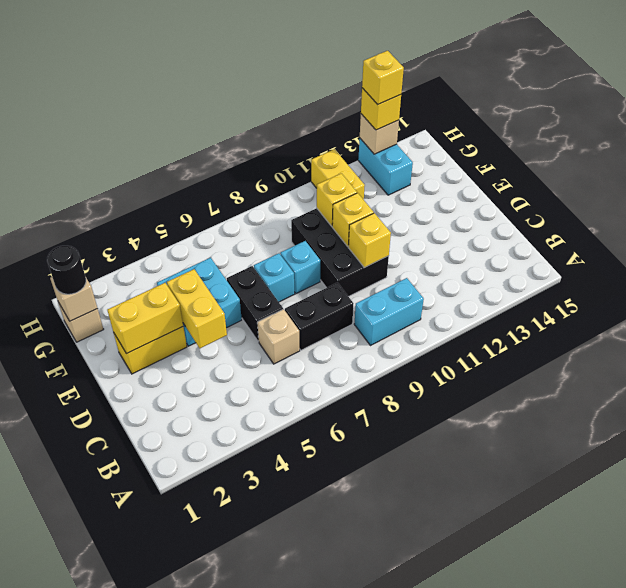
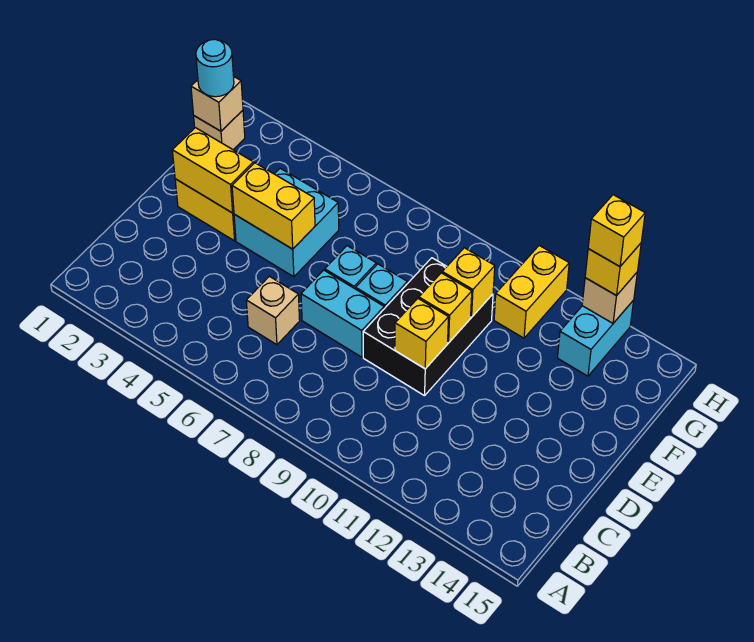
cyan brick B9:B10 level 1 -> cyan brick D7:D8 level 1
black brick C7:C8 level 1 -> none
yellow brick D4:E4 level 2 -> yellow brick E4:E5 level 2
black brick D6:E6 level 1 -> none
black round brick G1 level 3 -> cyan round brick G1 level 3

